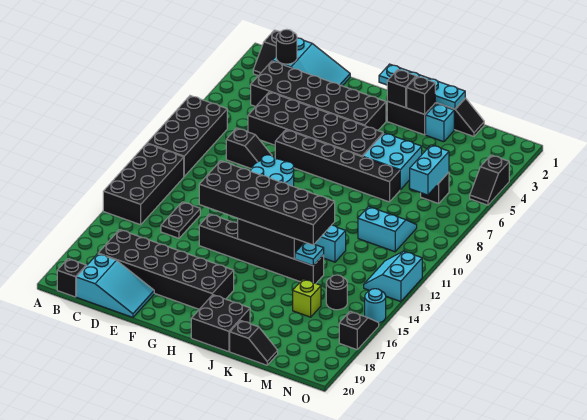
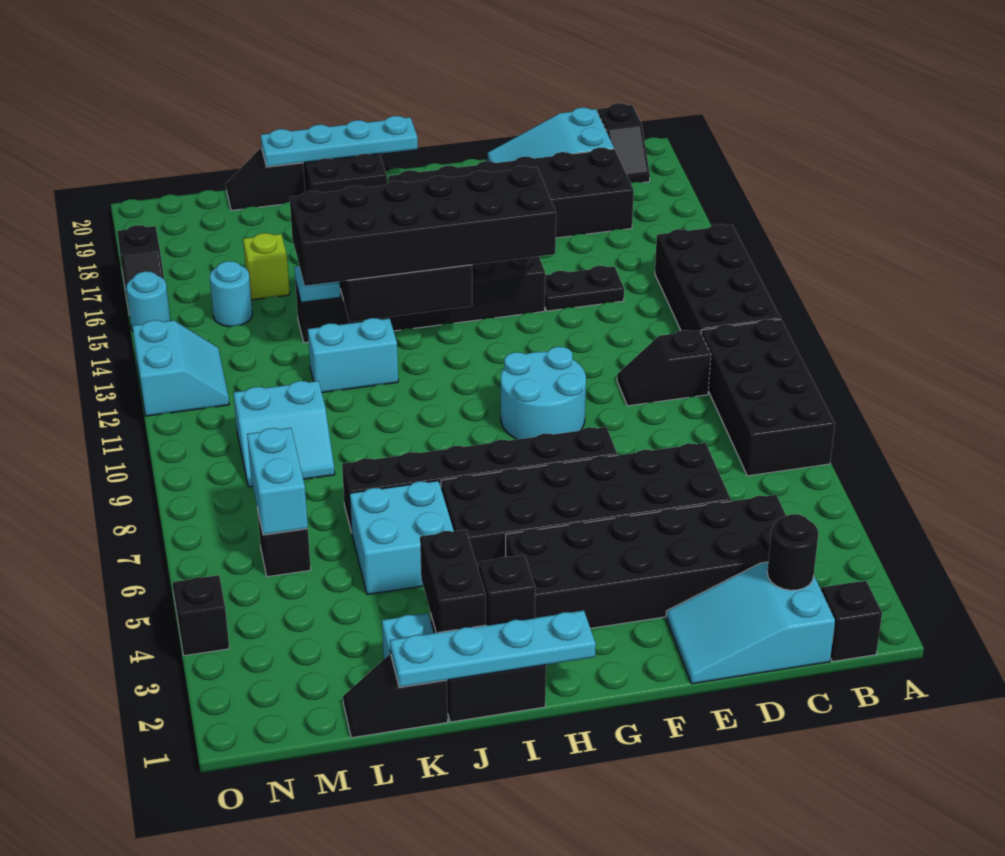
black slope D8:E8 level 1 top D -> black slope C10:D10 level 1 top C
black plate D13:D14 level 1 -> black plate D14:E14 level 1
none -> cyan plate H20:K20 level 2
black brick J2 level 2 -> black brick J2:J3 level 2
black round brick M15 level 1 -> cyan round brick M15 level 1

